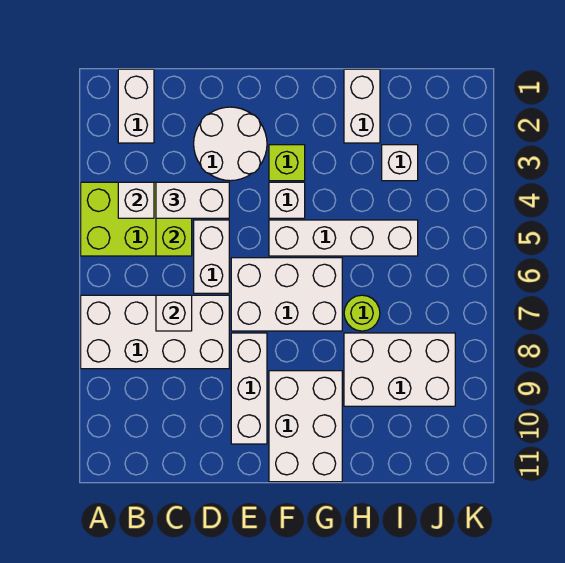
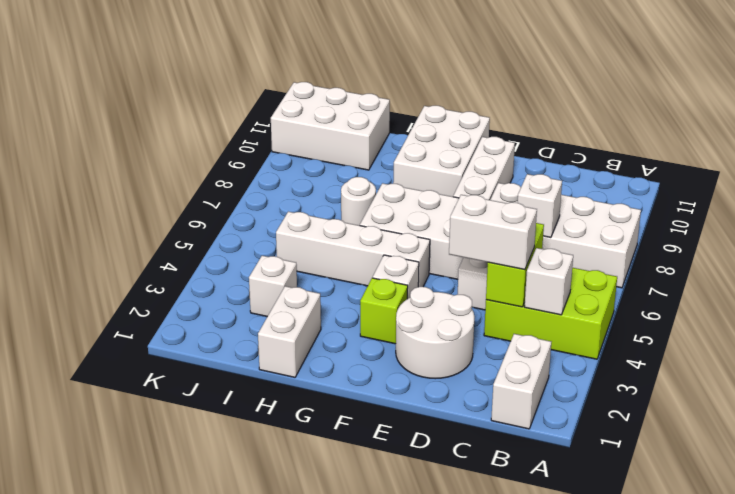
lime round brick H7 level 1 -> white round brick H7 level 1
white brick H8:J9 level 1 -> white brick I10:K11 level 1

